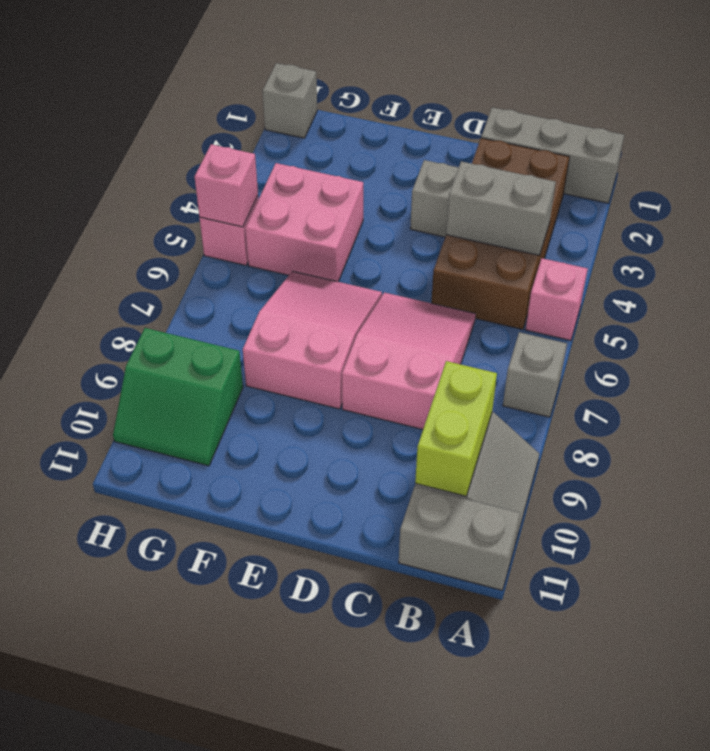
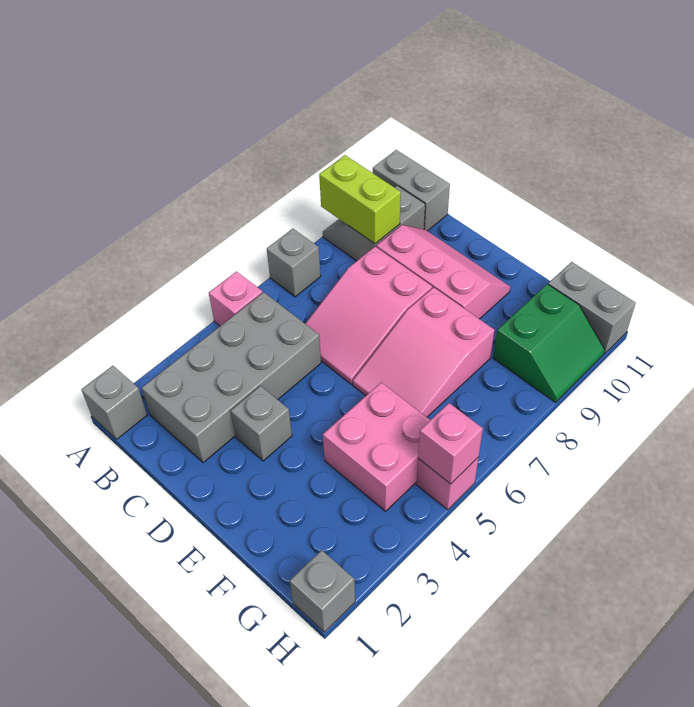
grey brick A1:C1 level 1 -> grey brick A1 level 1
brown brick B2:C5 level 1 -> grey brick B2:C5 level 1
grey brick B4:C4 level 2 -> grey brick G11:H11 level 1
lime brick B9:B10 level 2 -> lime brick A9:B9 level 2
none -> pink slope C9:E10 level 1 top 9
green slope G9:H10 level 1 top 9 -> green slope G9:H10 level 1 top G

